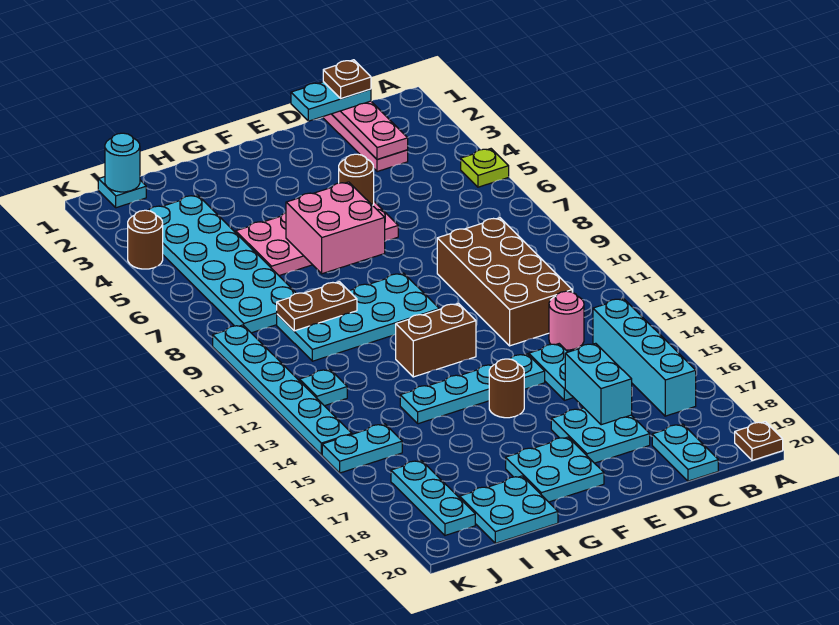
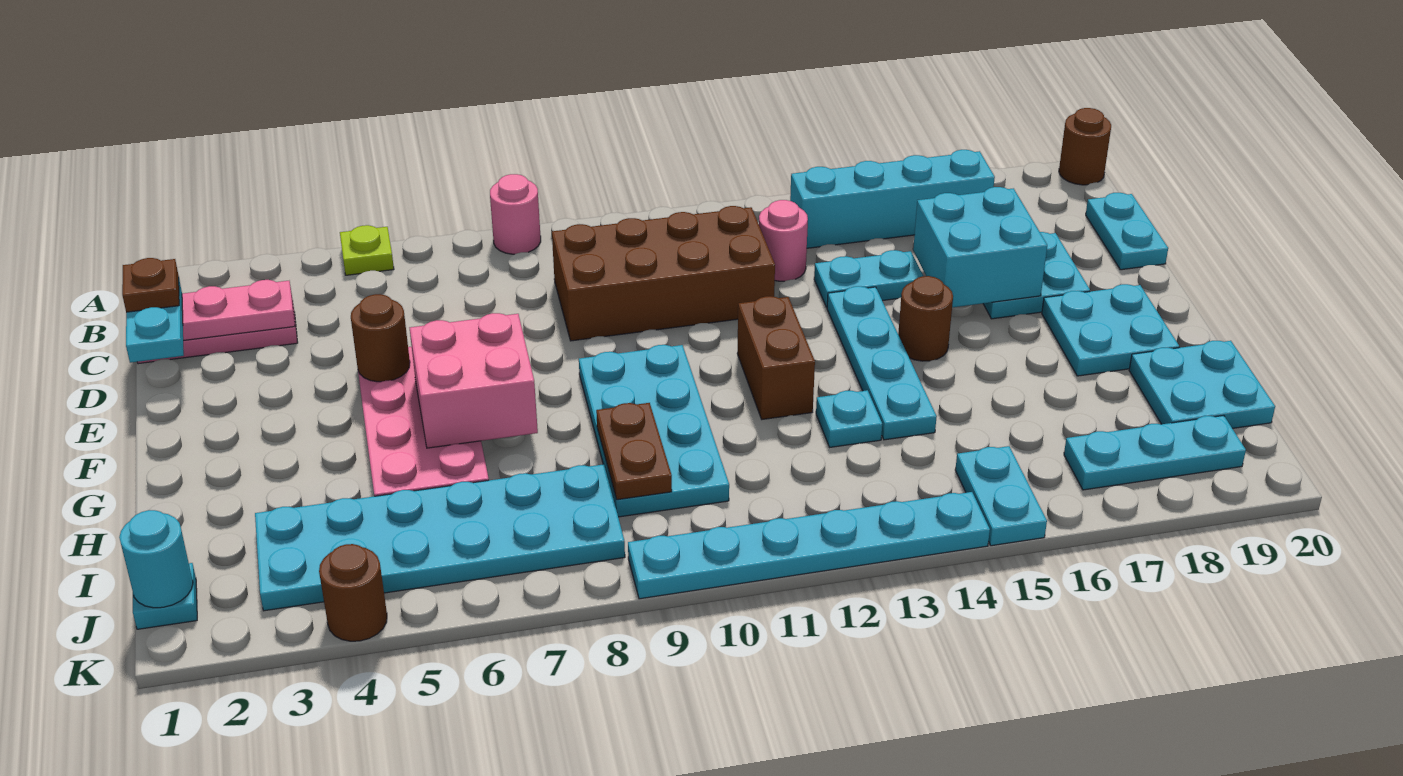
none -> pink round brick A8 level 1
brown plate A20 level 1 -> brown round brick A20 level 1
cyan plate C19:C20 level 1 -> cyan plate C20:D20 level 1
cyan brick D16:D17 level 2 -> cyan brick D16:E17 level 2
cyan plate J12 level 1 -> cyan plate H13 level 1

